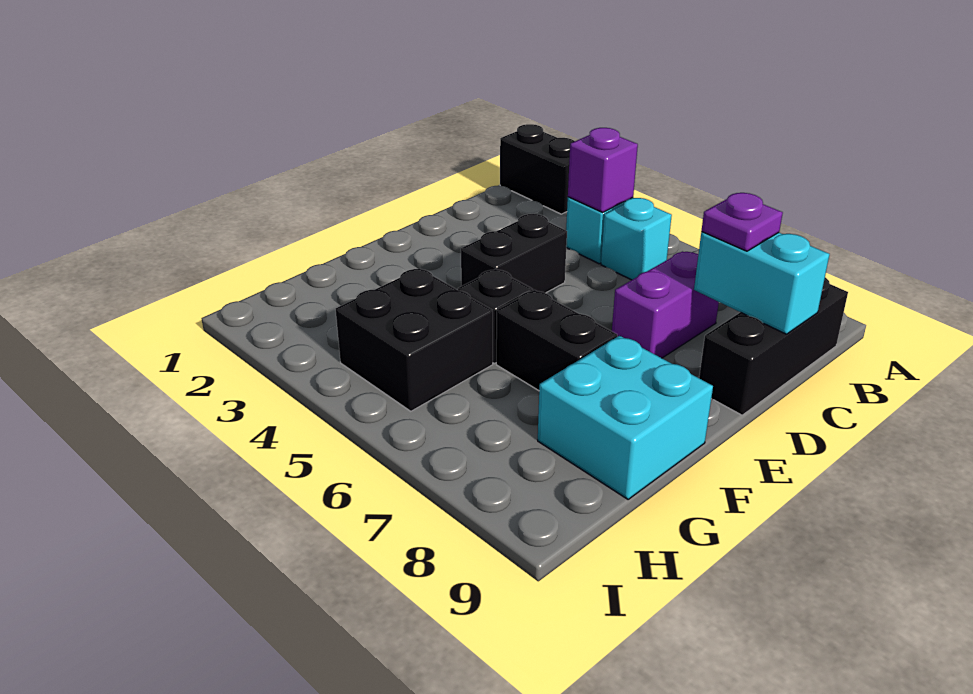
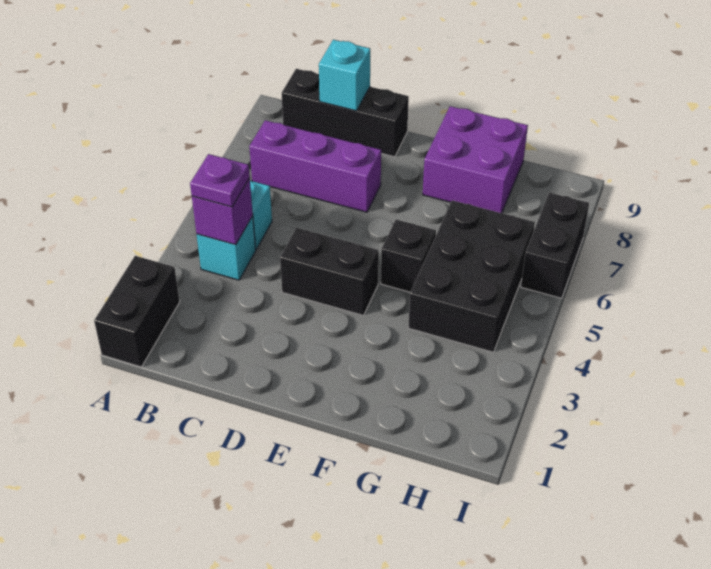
purple brick C7:D7 level 1 -> purple brick B7:D7 level 1
cyan brick C8:C9 level 2 -> cyan brick C9 level 2
purple plate C8 level 3 -> purple plate B4 level 3
black brick F6:F7 level 1 -> black brick I6:I7 level 1
cyan brick F8:G9 level 1 -> purple brick F8:G9 level 1
black brick G4:H5 level 1 -> black brick G4:H6 level 1

